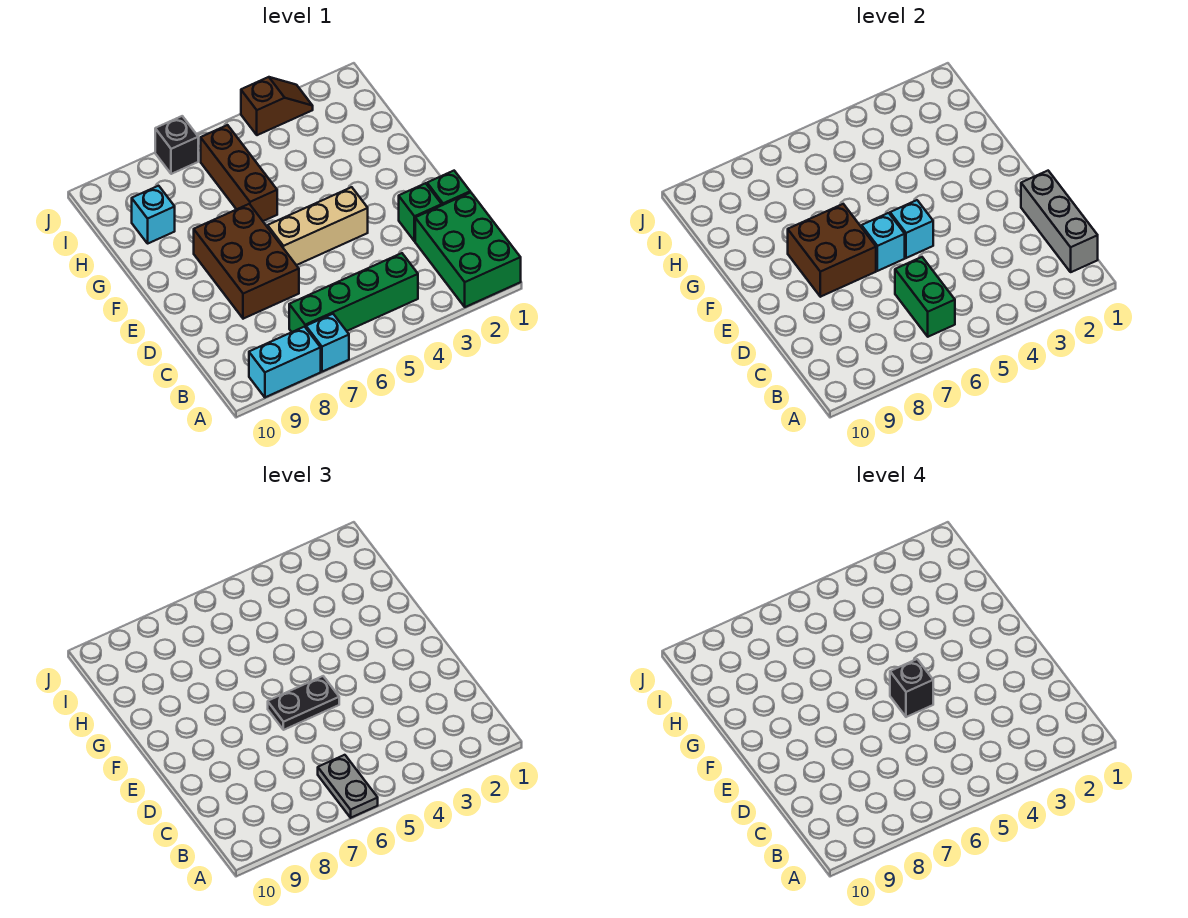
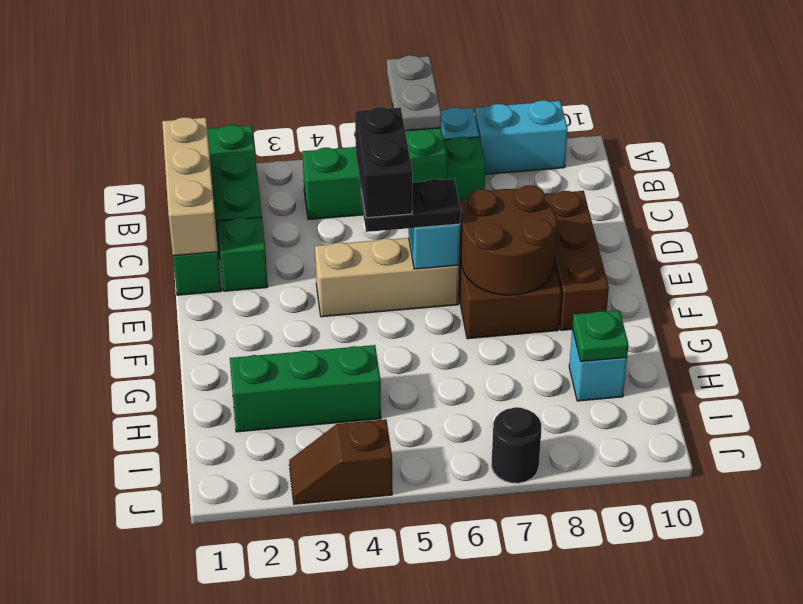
grey brick B1:D1 level 2 -> tan brick B1:D1 level 2
cyan brick E5 level 2 -> none
black brick E5 level 4 -> black brick D5:E5 level 4
brown brick E7:F8 level 2 -> brown round brick E7:F8 level 2
brown brick G6:I6 level 1 -> brown brick D9:F9 level 1
none -> green brick H2:H4 level 1
none -> green plate H9 level 2
black brick J7 level 1 -> black round brick J7 level 1

